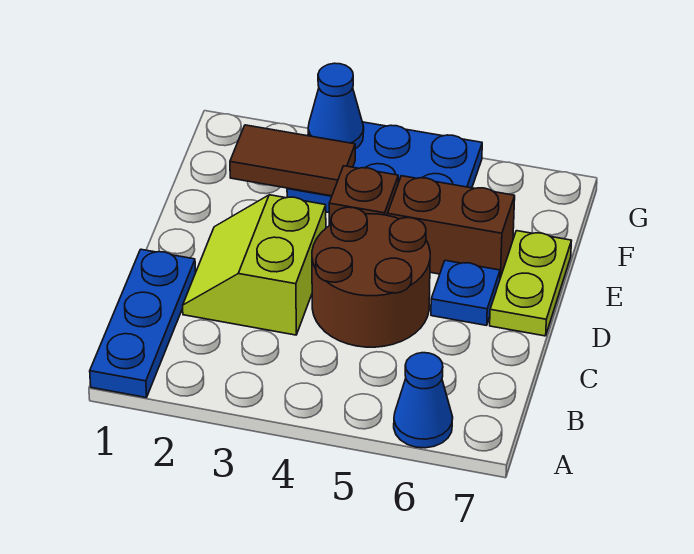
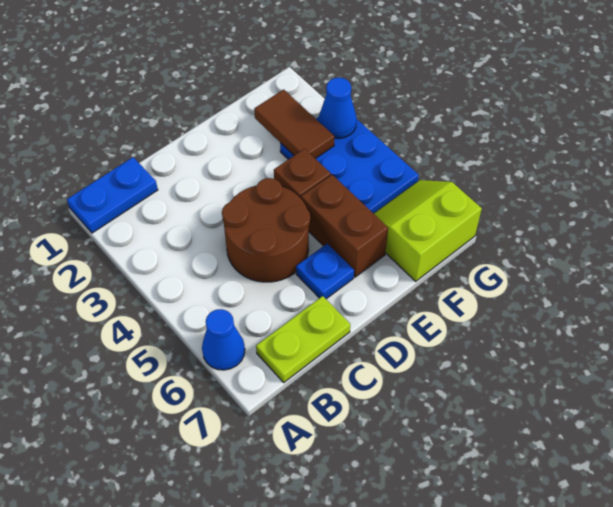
blue plate A1:C1 level 1 -> blue plate A1:B1 level 1
lime slope C2:D3 level 1 top 3 -> lime slope F6:G7 level 1 top 7
lime plate D7:E7 level 1 -> lime plate B7:C7 level 1

